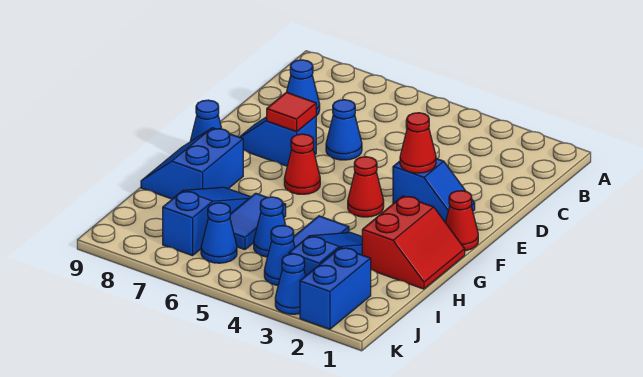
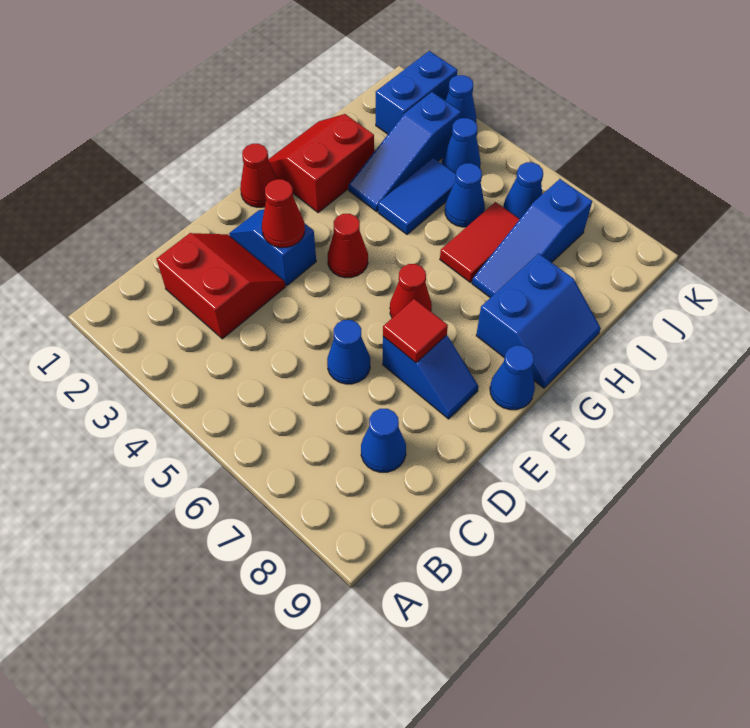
none -> red slope C2:D3 level 1 top C
blue tile H6:I6 level 1 -> red tile H6:I6 level 1

